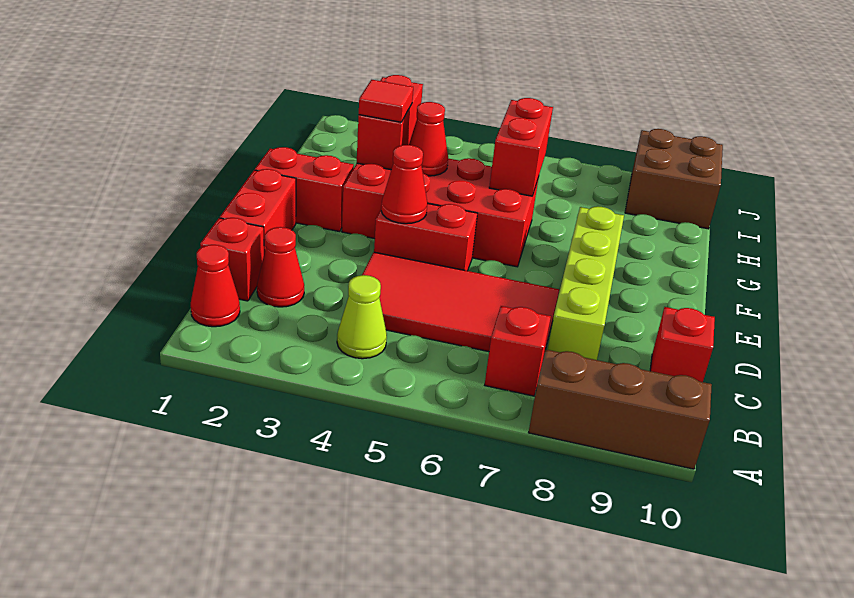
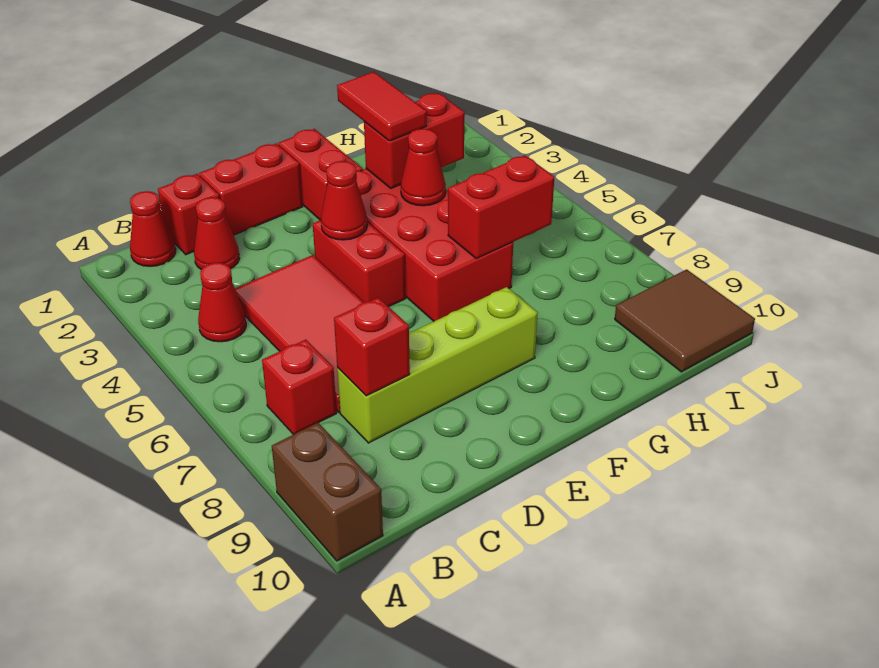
brown brick A8:A10 level 1 -> brown brick A9:A10 level 1
lime cone B4 level 1 -> red cone B4 level 1
red brick C10 level 1 -> red brick C8 level 2
red tile G3 level 3 -> red tile G2:G3 level 3
brown brick I9:J10 level 1 -> brown tile I9:J10 level 1

